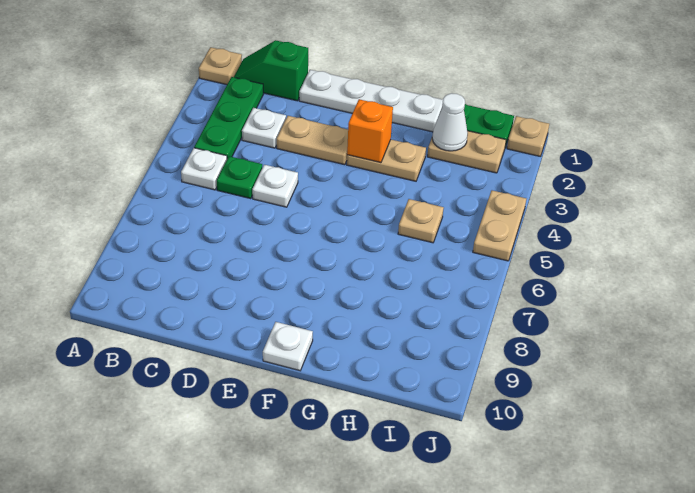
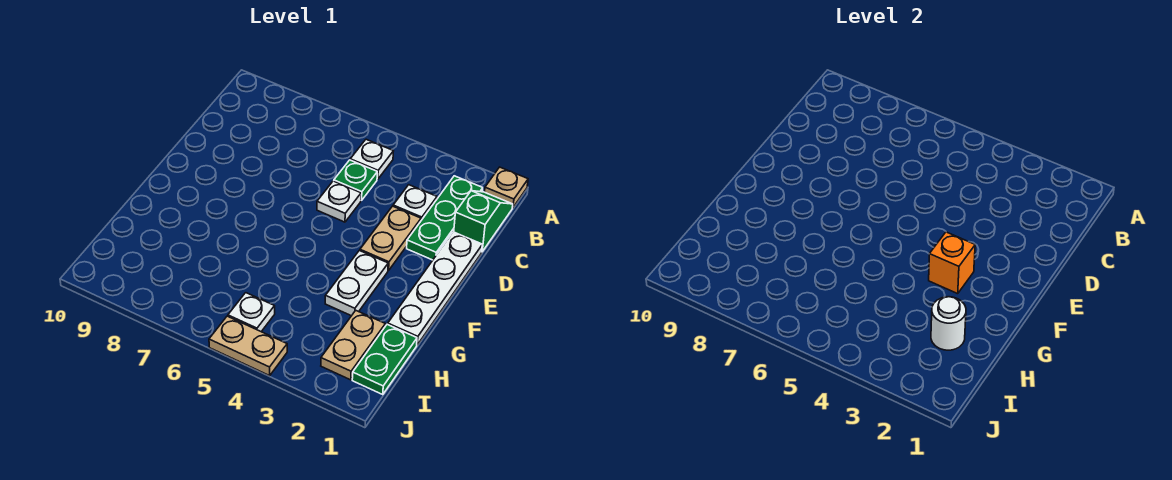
green plate B2:B4 level 1 -> green plate B2:D2 level 1
tan plate F3:G3 level 1 -> white plate F3:G3 level 1
white plate F10 level 1 -> white plate I5 level 1
white cone H2 level 2 -> white round brick H2 level 2
tan plate H5 level 1 -> none
tan plate J1 level 1 -> none

